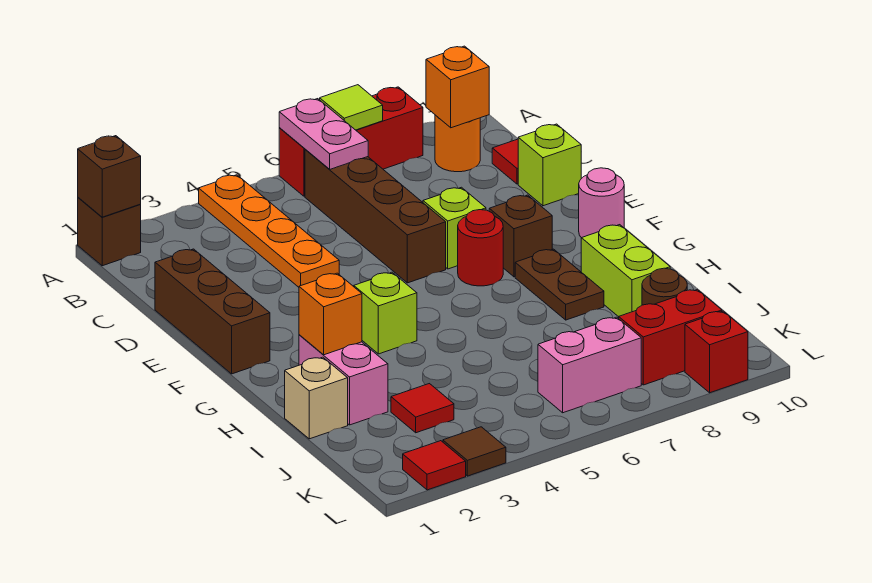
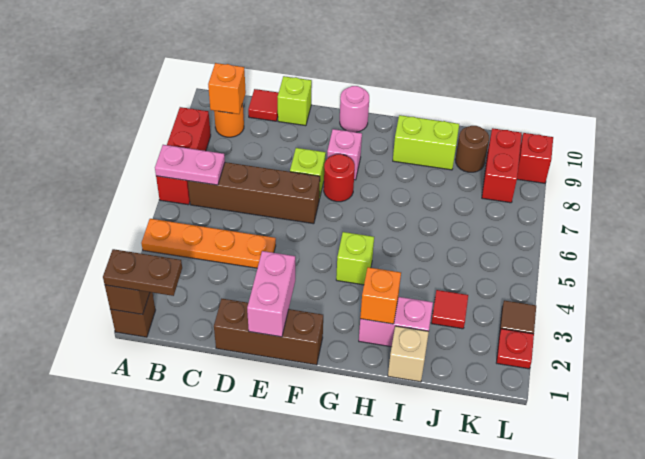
lime tile A7 level 2 -> none
brown brick F8 level 1 -> pink brick F8 level 1
brown plate G8:H8 level 1 -> brown plate A1:B1 level 3
pink brick K6:K7 level 1 -> pink brick E1:E2 level 2
red tile L2 level 1 -> red plate L2 level 1

